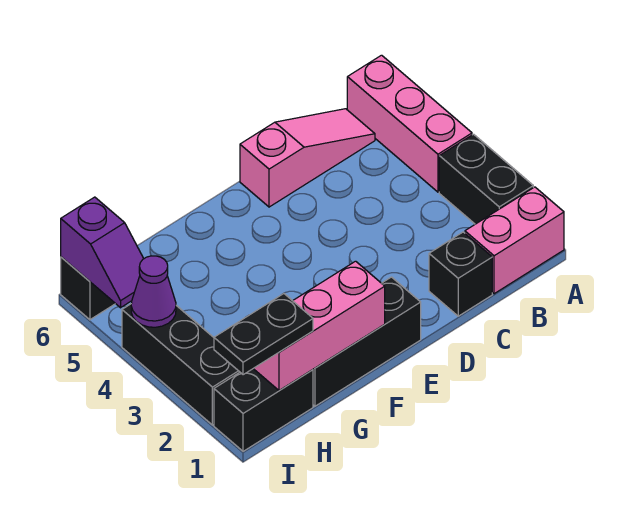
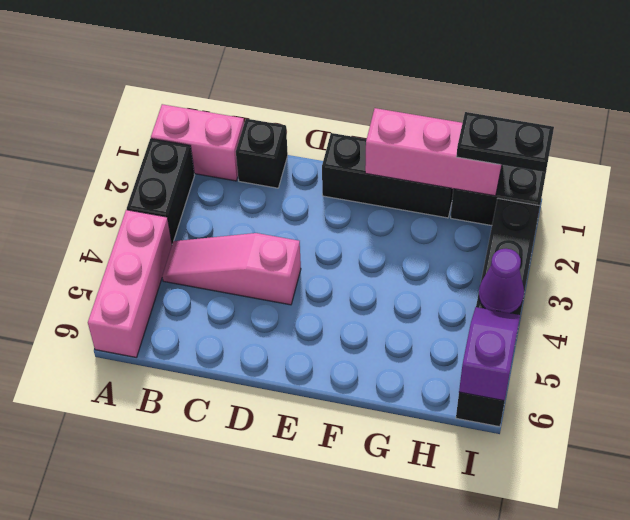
pink slope B6:D6 level 1 top D -> pink slope B4:D4 level 1 top D

